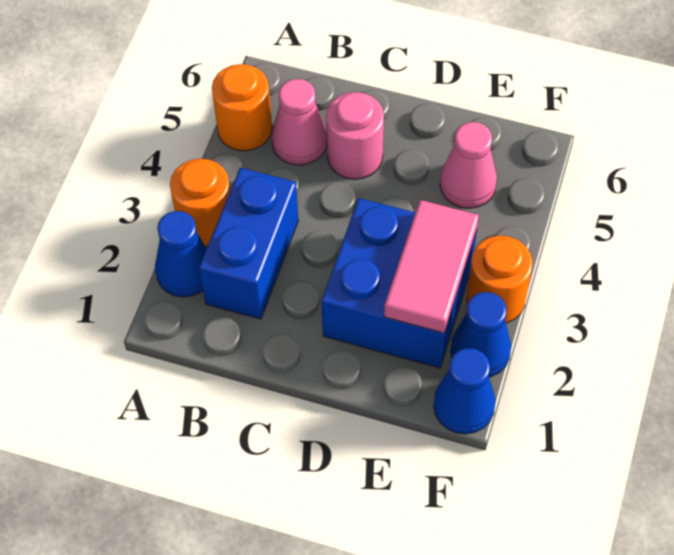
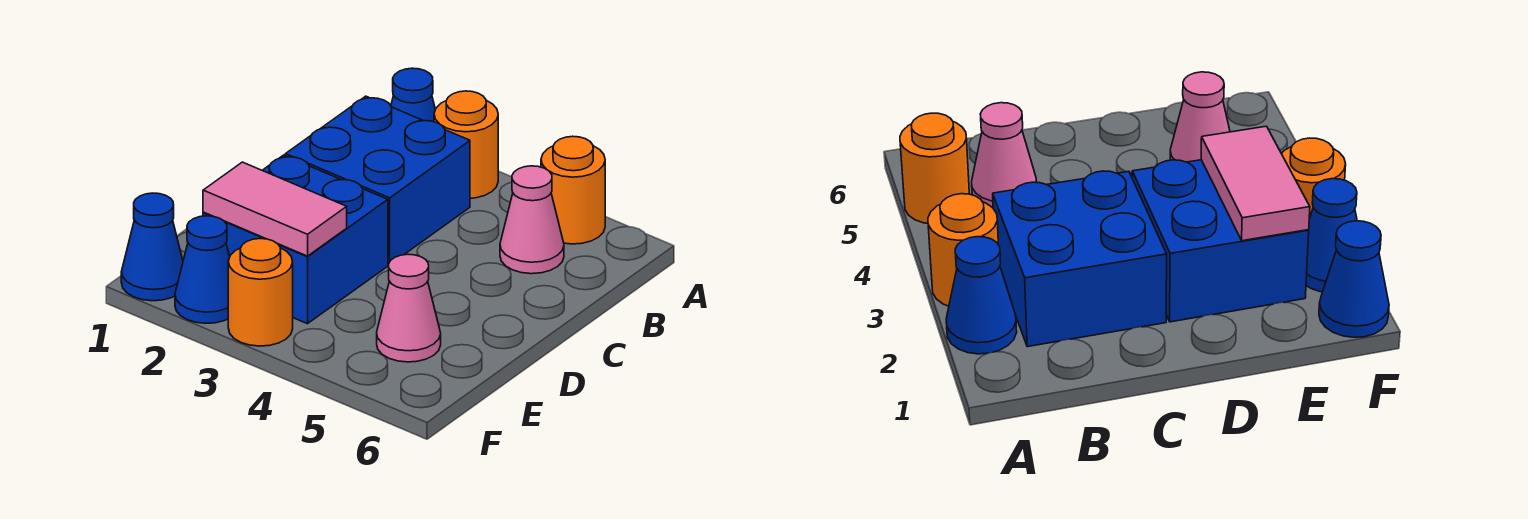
blue brick B2:B3 level 1 -> blue brick B2:C3 level 1
pink round brick C5 level 1 -> none

